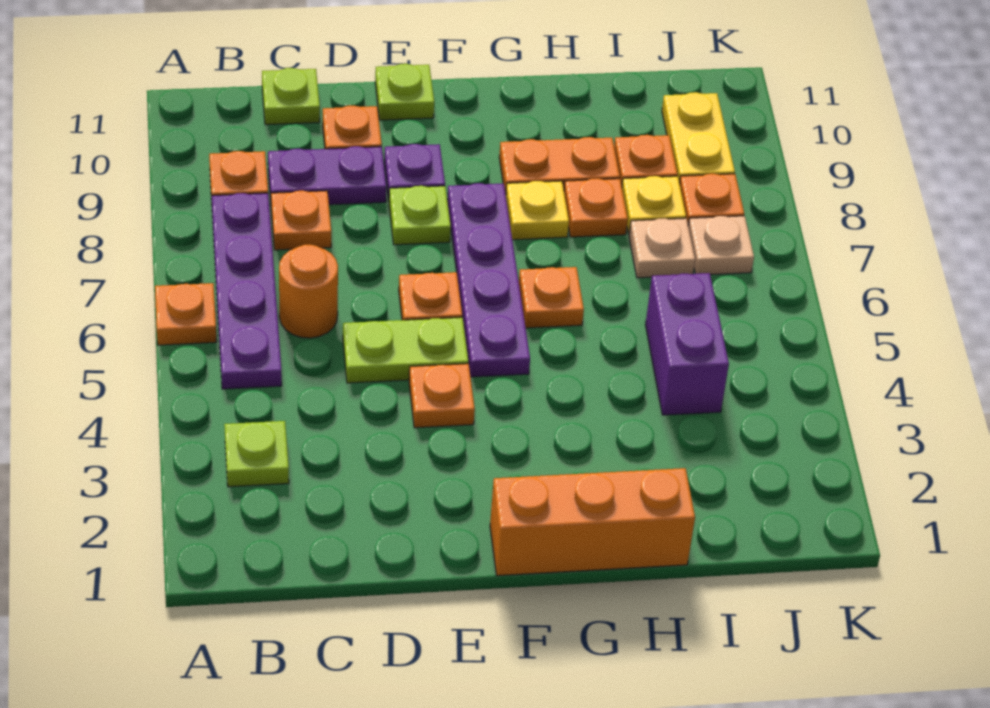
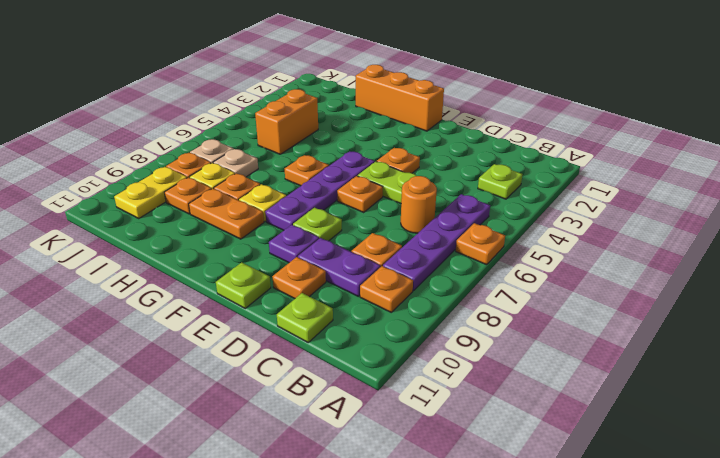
purple brick I4:I5 level 1 -> orange brick I4:I5 level 1

